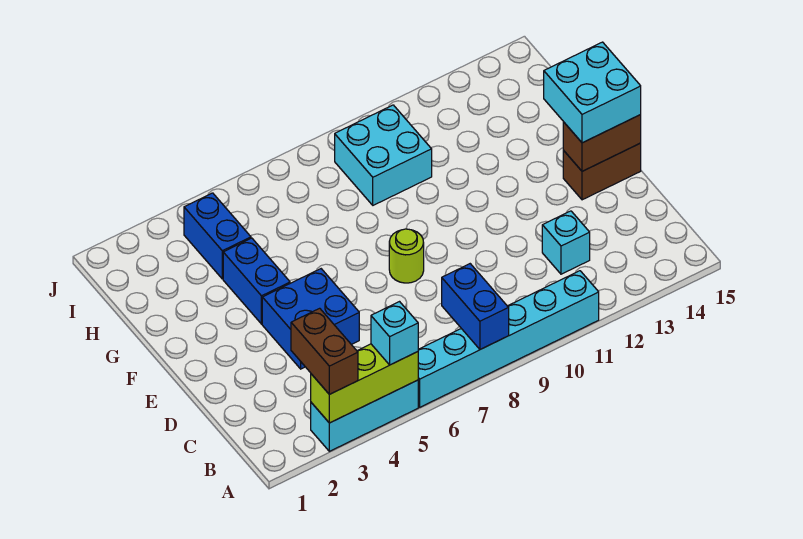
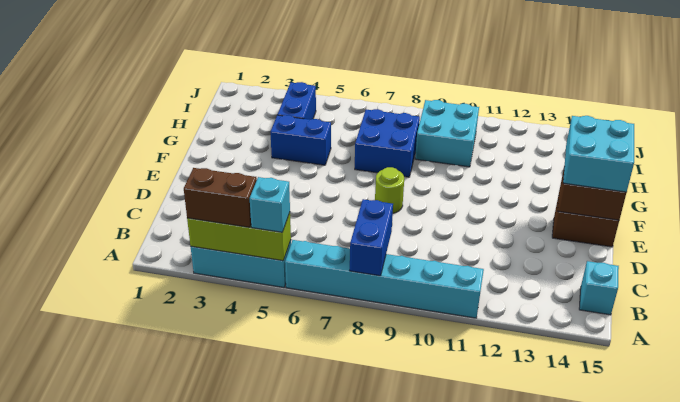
brown brick A3:B3 level 3 -> brown brick A3:A4 level 3
cyan brick C12 level 1 -> cyan brick B15 level 1
blue brick D4:E5 level 1 -> blue brick G7:H8 level 1
blue brick F4:G4 level 1 -> blue brick G4:G5 level 1

